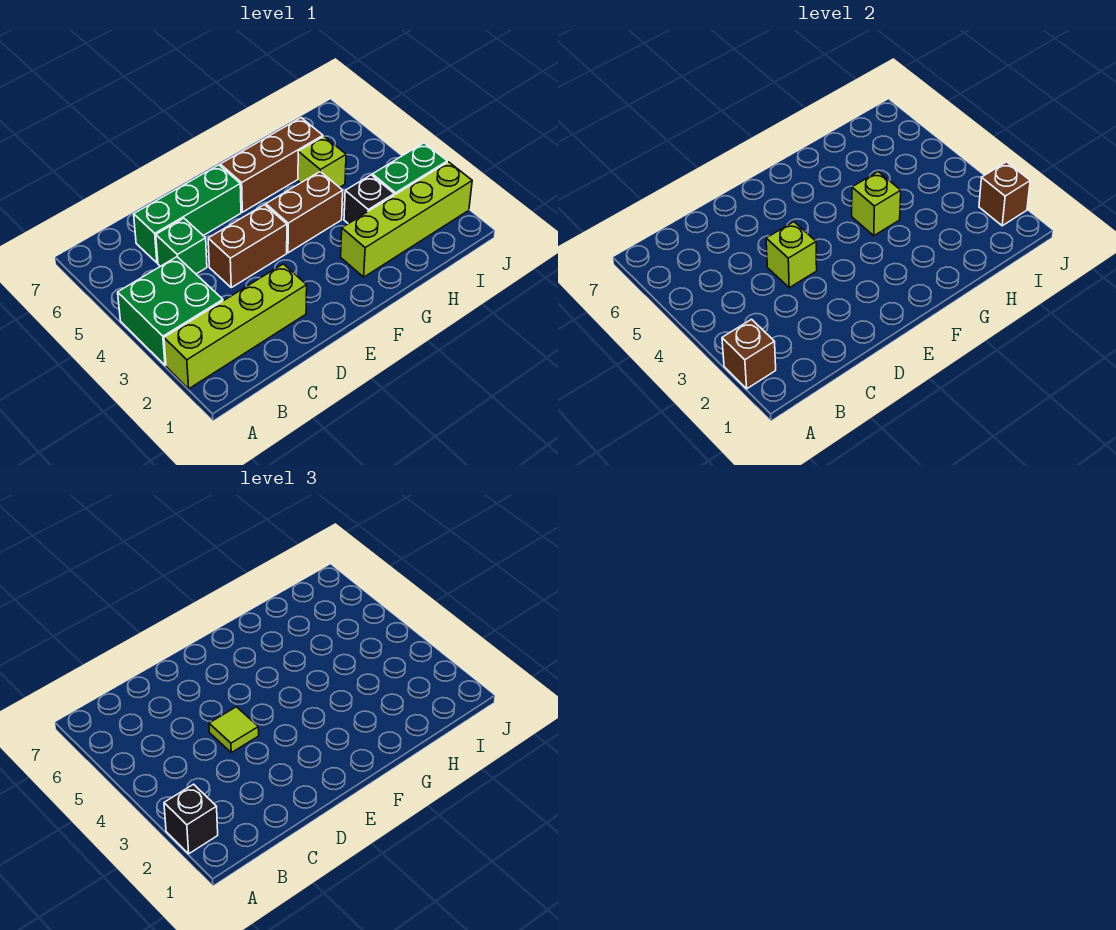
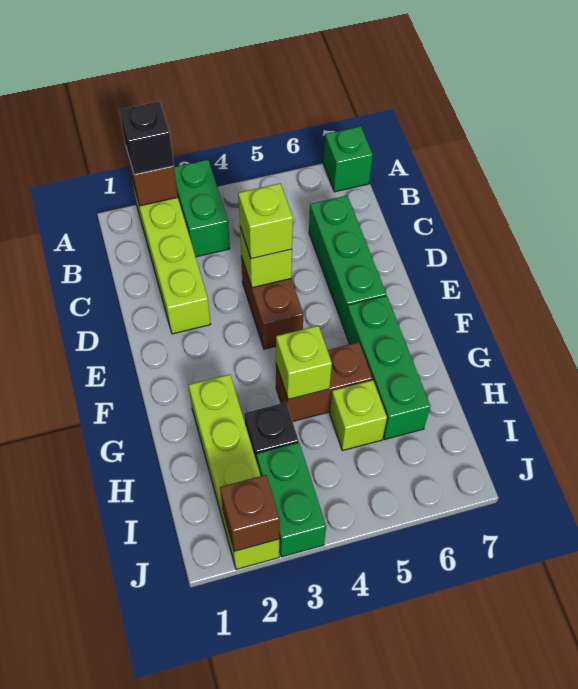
green brick A3:B4 level 1 -> green brick A3:B3 level 1
green brick C5 level 1 -> green brick A7 level 1
lime tile D4 level 3 -> lime brick D4 level 3
brown brick F4:G4 level 1 -> brown brick G4:G5 level 1
brown brick F6:H6 level 1 -> green brick F6:H6 level 1

